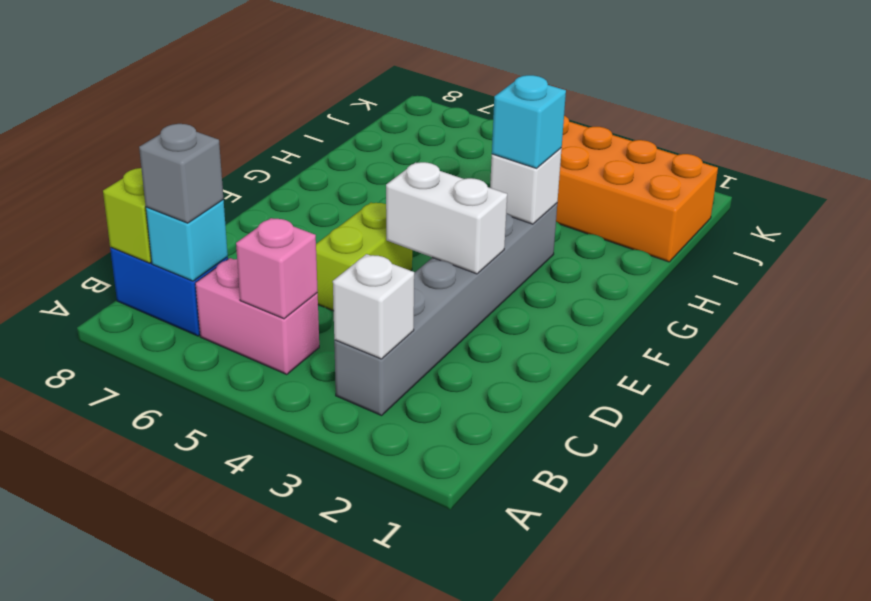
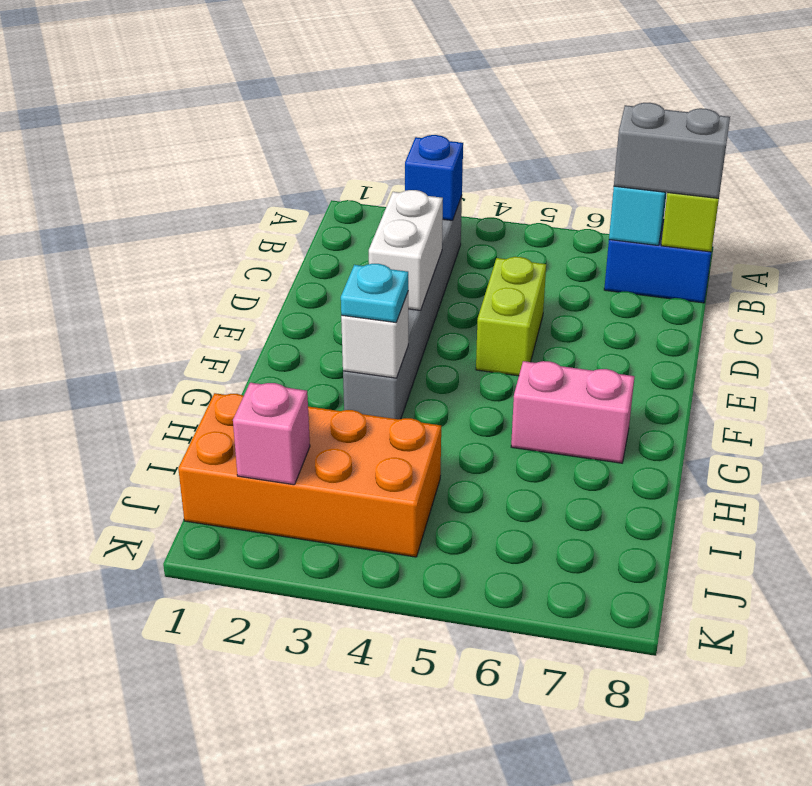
white brick B3 level 2 -> blue brick B3 level 2
pink brick B5:B6 level 1 -> pink brick G6:G7 level 1
pink brick B5 level 2 -> pink brick J2 level 2
grey brick B7 level 3 -> grey brick B7:B8 level 3
white brick E3:E4 level 2 -> white brick D3:E3 level 2
cyan brick G3 level 3 -> cyan plate G3 level 3

